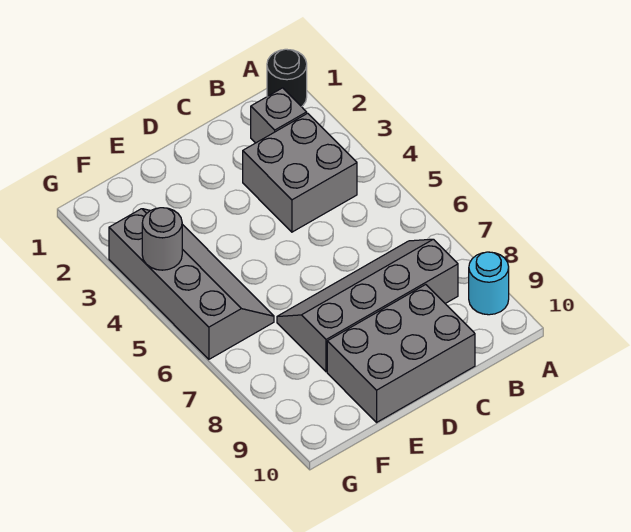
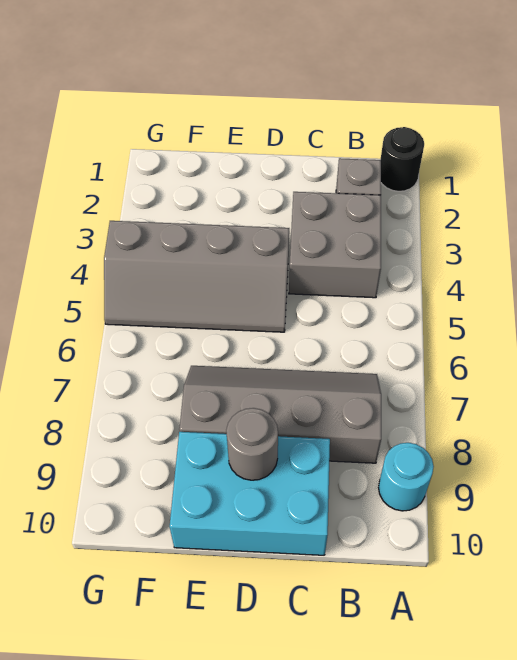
grey brick C9:E10 level 1 -> cyan brick C9:E10 level 1
grey slope F3:G6 level 1 top G -> grey slope D4:G5 level 1 top 4
grey round brick G4 level 2 -> grey round brick D9 level 2

